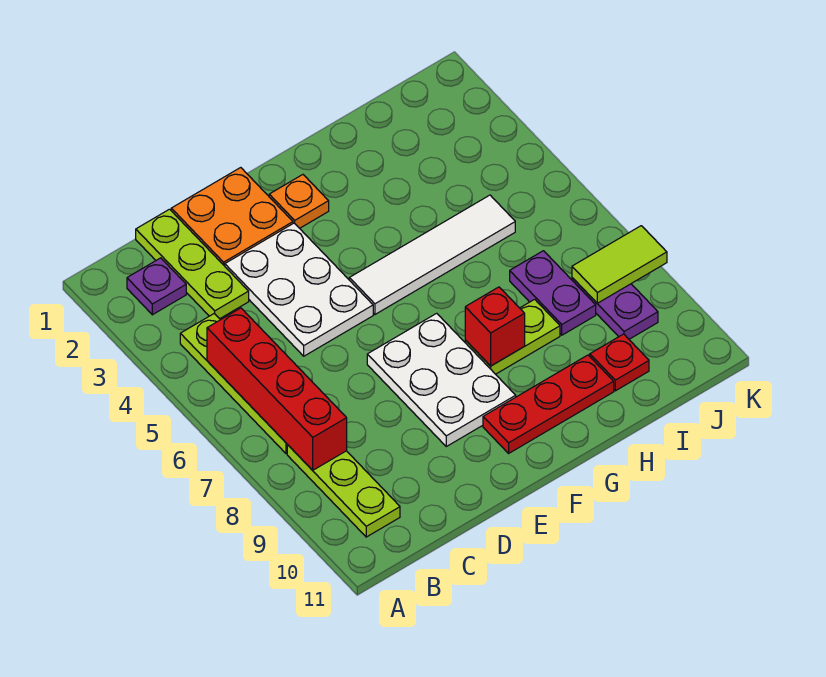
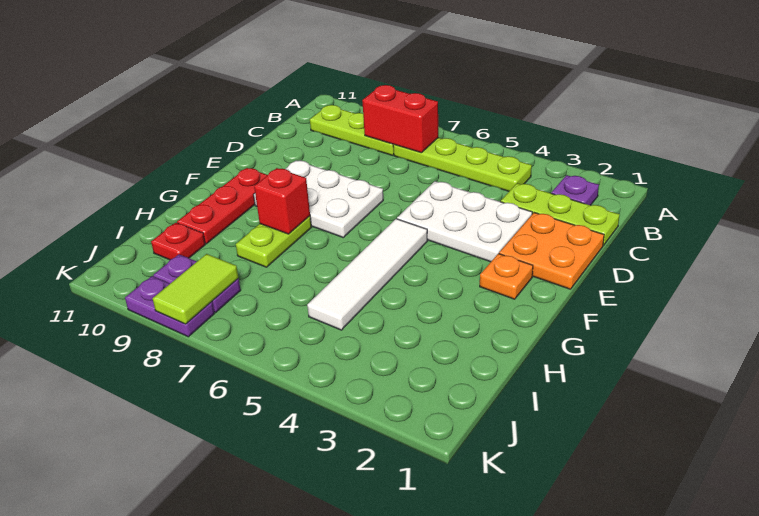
red brick B5:B8 level 2 -> red brick B7:B8 level 2
purple plate I7:I8 level 1 -> purple plate K8:K9 level 1

